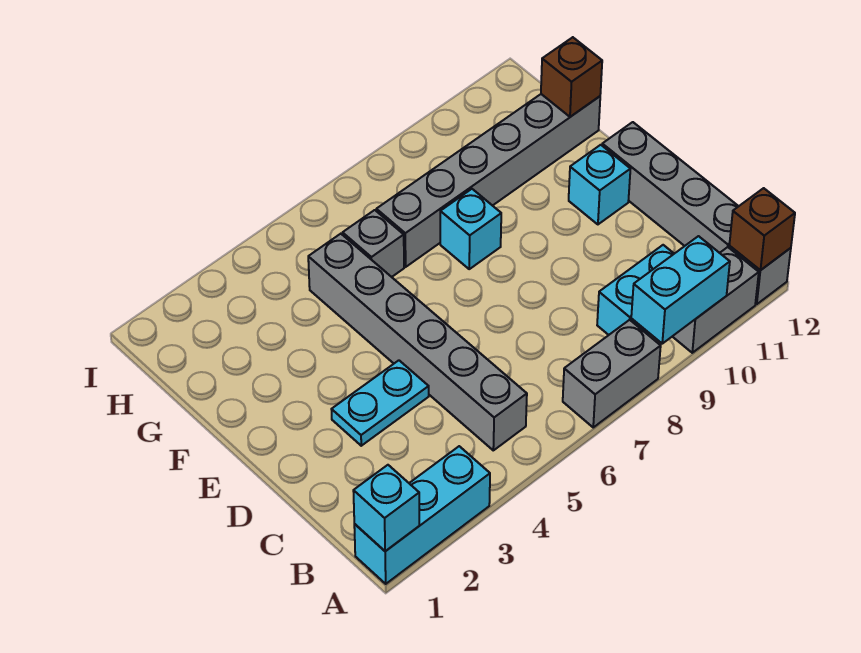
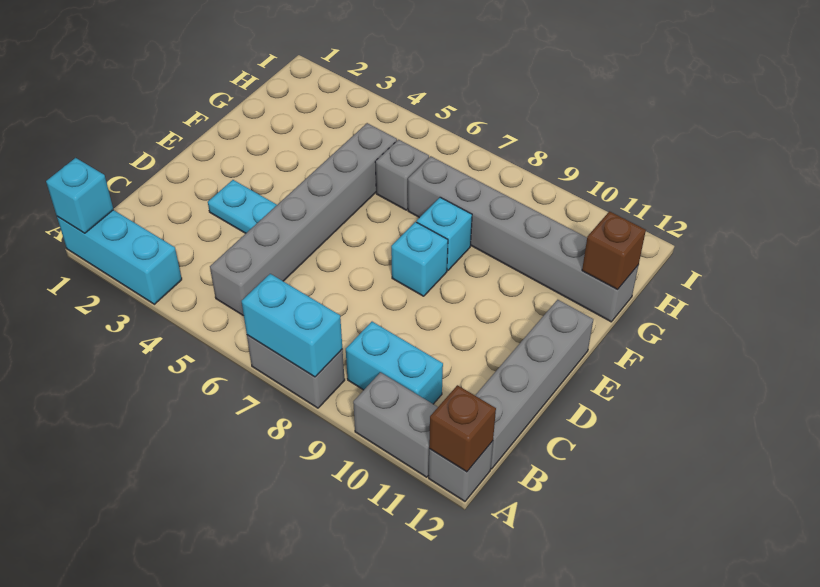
cyan brick A9:A10 level 2 -> cyan brick A7:A8 level 2
cyan brick E11 level 1 -> cyan brick E8 level 1

